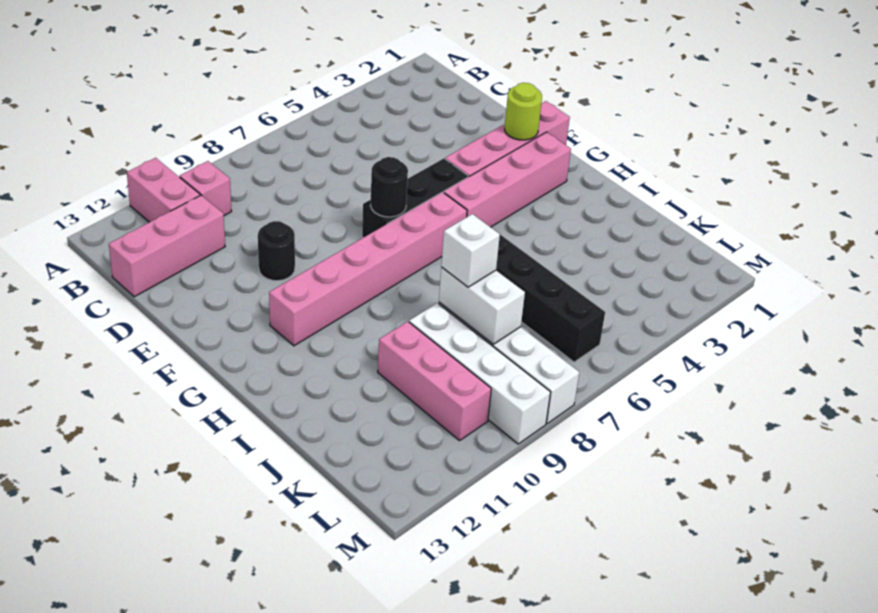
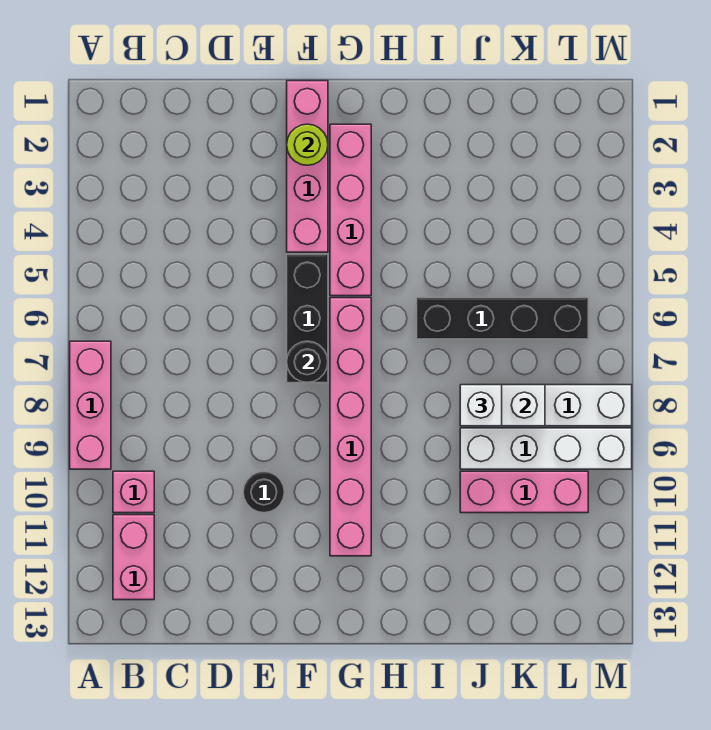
pink brick A11:B11 level 1 -> pink brick B11:B12 level 1
pink brick C11:C13 level 1 -> pink brick A7:A9 level 1

